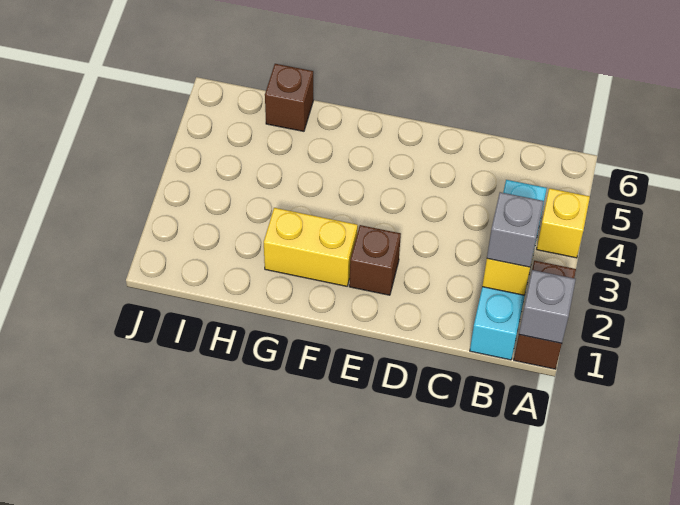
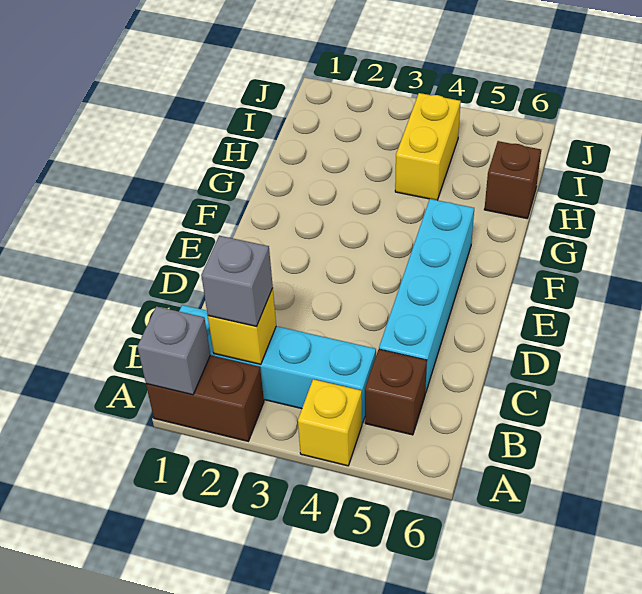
none -> cyan brick C5:F5 level 1
brown brick E2 level 1 -> brown brick B5 level 1
yellow brick F2:G2 level 1 -> yellow brick H4:I4 level 1

